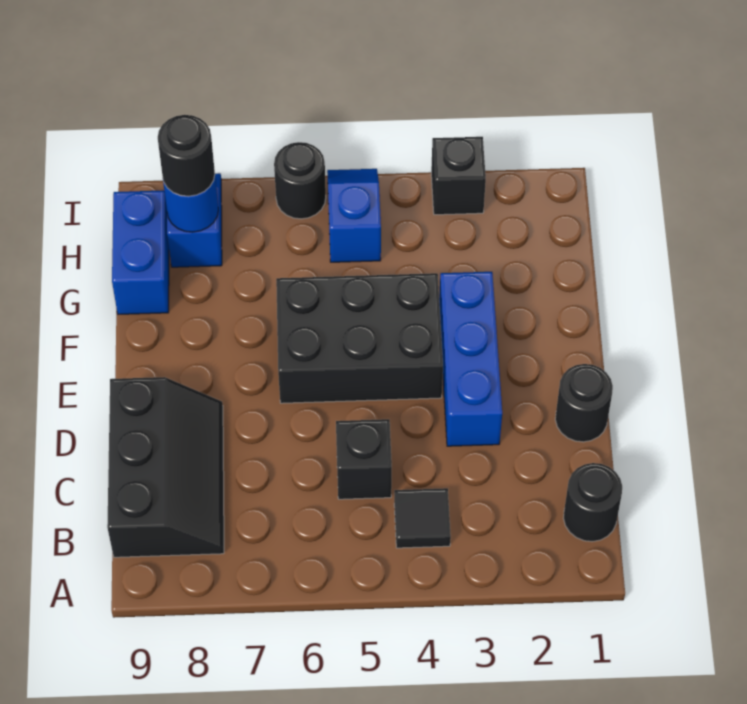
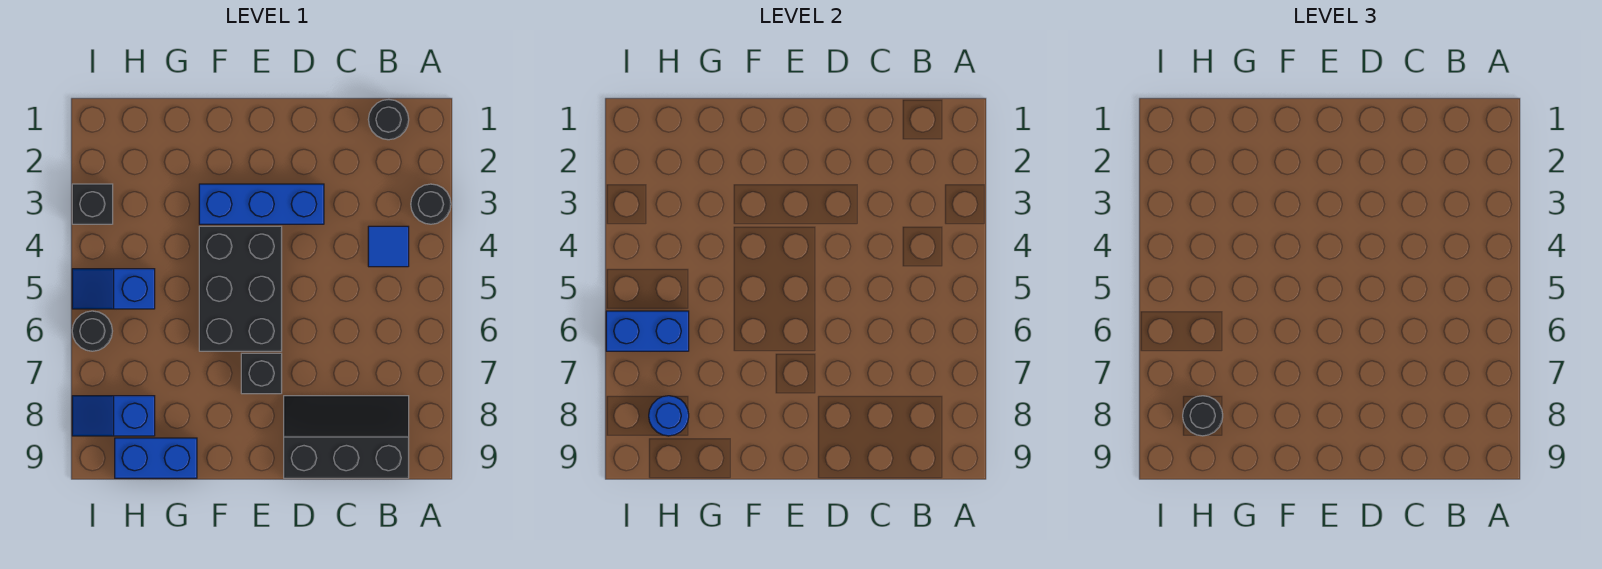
black tile B4 level 1 -> blue tile B4 level 1
black brick C5 level 1 -> black brick E7 level 1
black round brick D1 level 1 -> black round brick A3 level 1
none -> blue brick H6:I6 level 2

